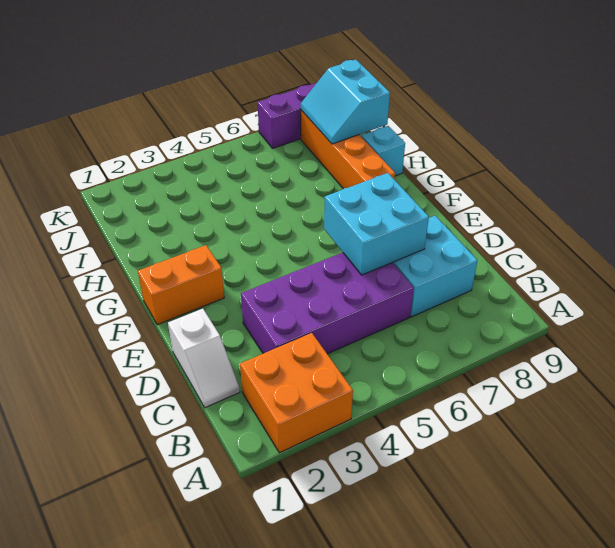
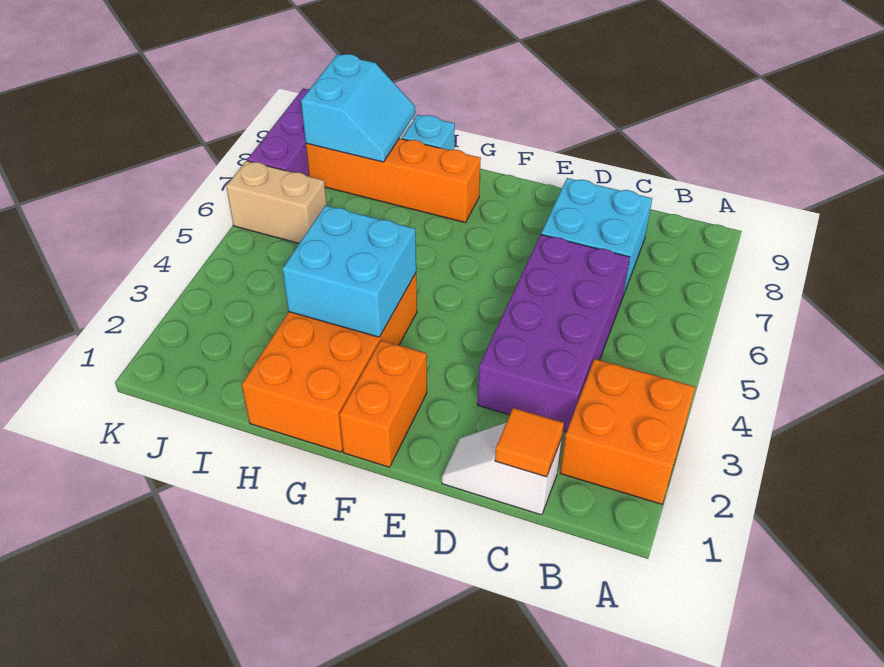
white slope C1:D1 level 1 top D -> white slope C1:D1 level 1 top C
none -> orange tile C1 level 2
cyan brick D6:E7 level 2 -> cyan brick G3:H4 level 2
none -> orange brick G1:H4 level 1
cyan slope I8:J9 level 2 top 9 -> cyan slope I8:J9 level 2 top J
none -> tan brick J6:K6 level 1

